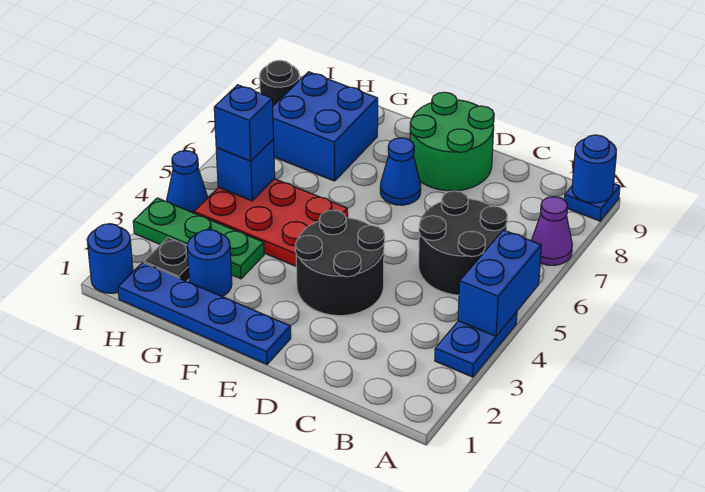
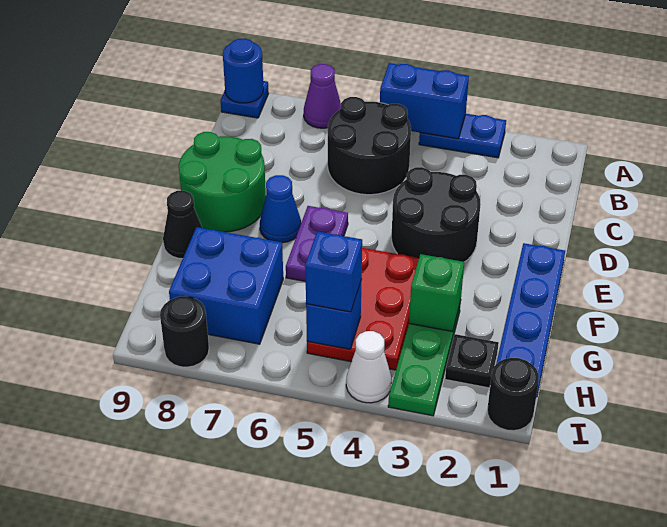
none -> purple plate E6:F6 level 1
none -> black cone F9 level 1
blue round brick G2 level 1 -> none
none -> green brick G3 level 2
blue round brick I1 level 1 -> black round brick I1 level 1
blue cone I4 level 1 -> white cone I4 level 1

